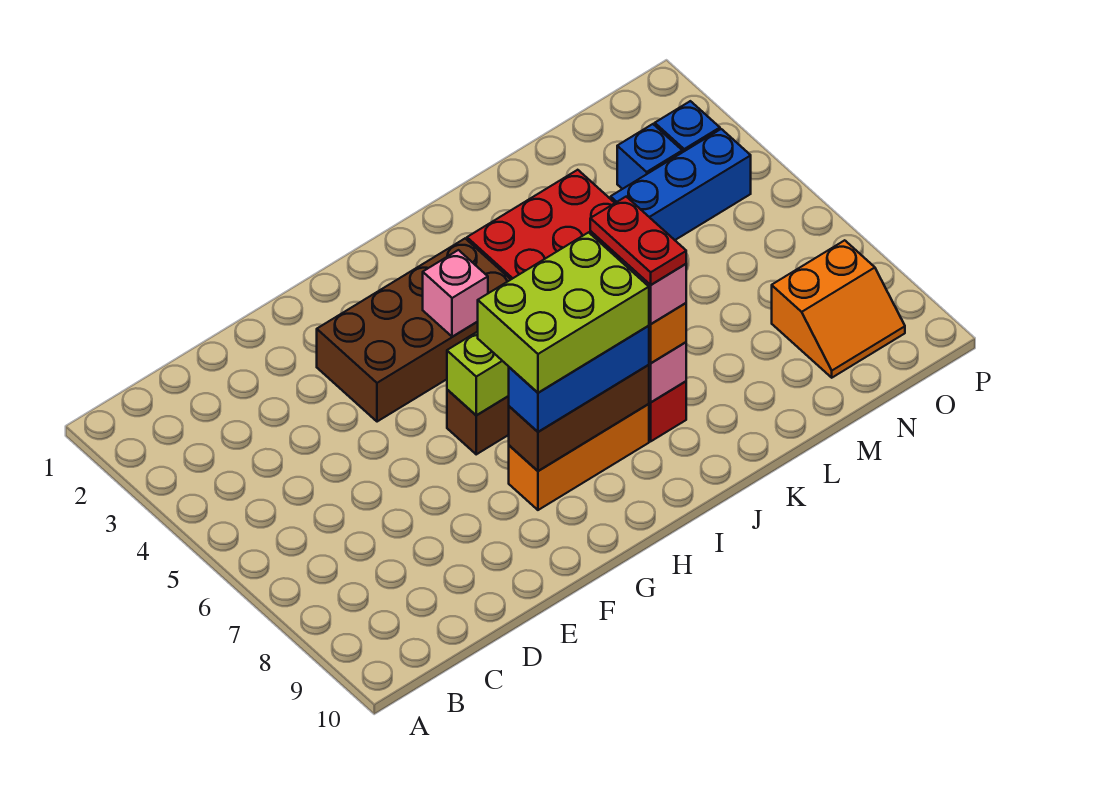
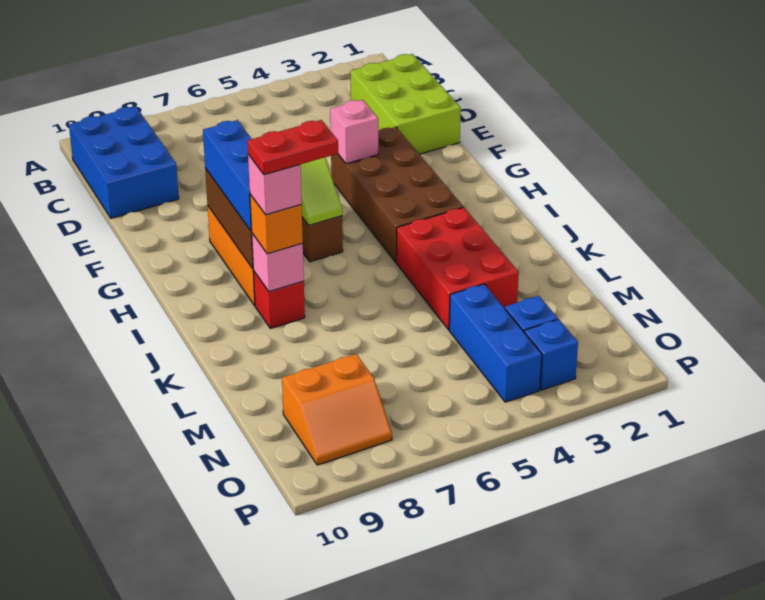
none -> blue brick B9:D10 level 1
lime brick G7:I8 level 4 -> lime brick C1:E2 level 1
pink brick H4 level 2 -> pink brick F4 level 2
orange slope N8:O9 level 1 top 8 -> orange slope N8:O9 level 1 top N

